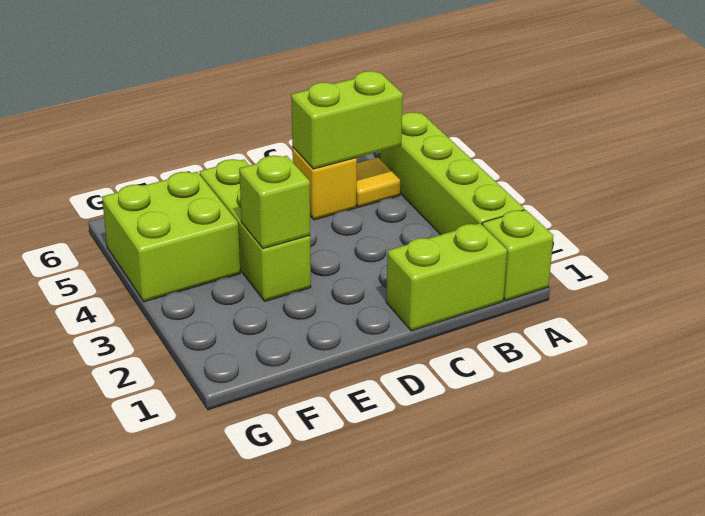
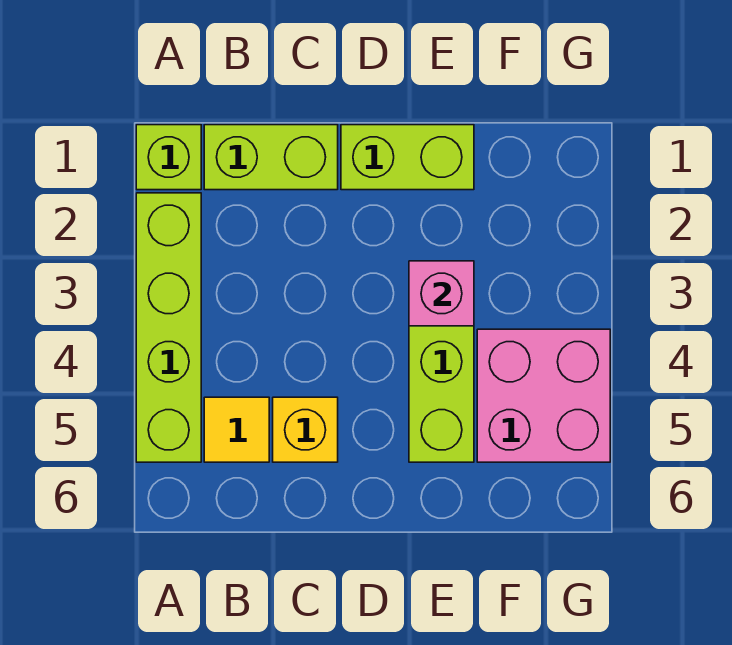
lime brick B5:C5 level 2 -> lime brick D1:E1 level 1
lime brick E3 level 2 -> pink brick E3 level 2
lime brick F4:G5 level 1 -> pink brick F4:G5 level 1

